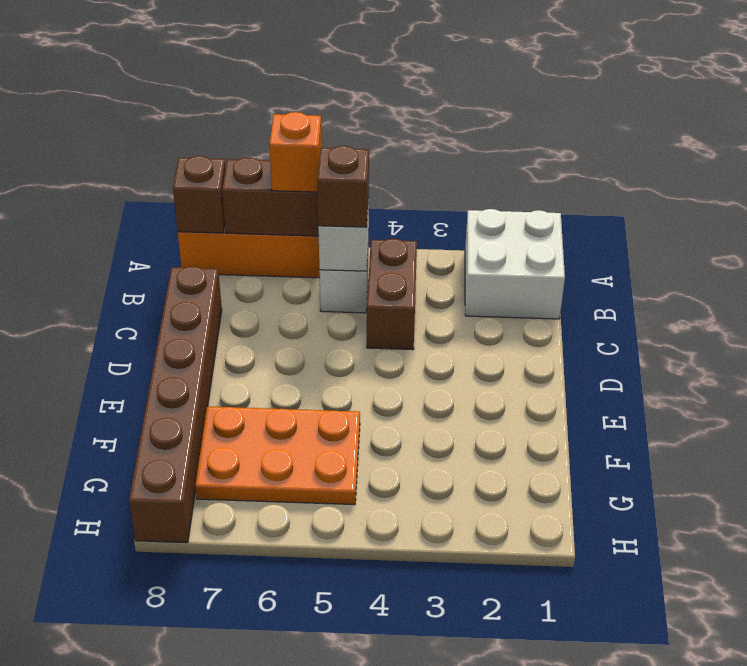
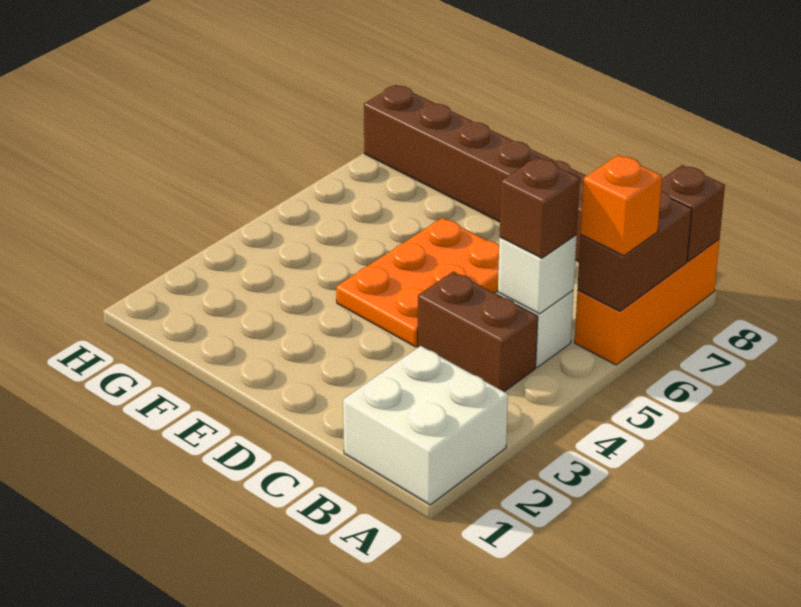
orange plate F5:G7 level 1 -> orange plate D4:E6 level 1

